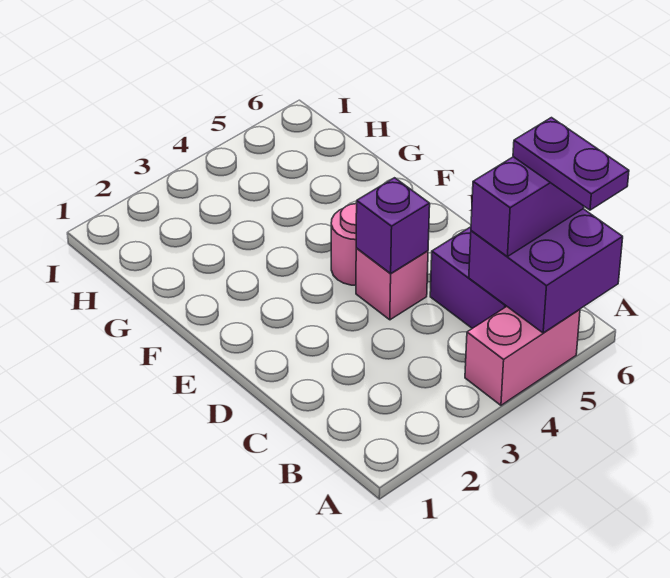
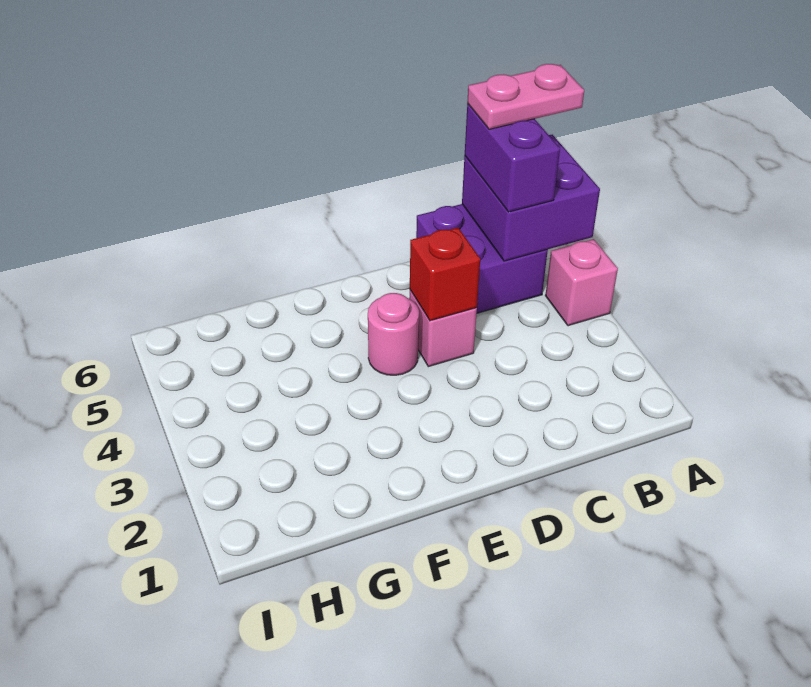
pink brick A4:A5 level 1 -> pink brick A4 level 1
purple plate A6:B6 level 4 -> pink plate A6:B6 level 4
purple brick D4 level 2 -> red brick D4 level 2

